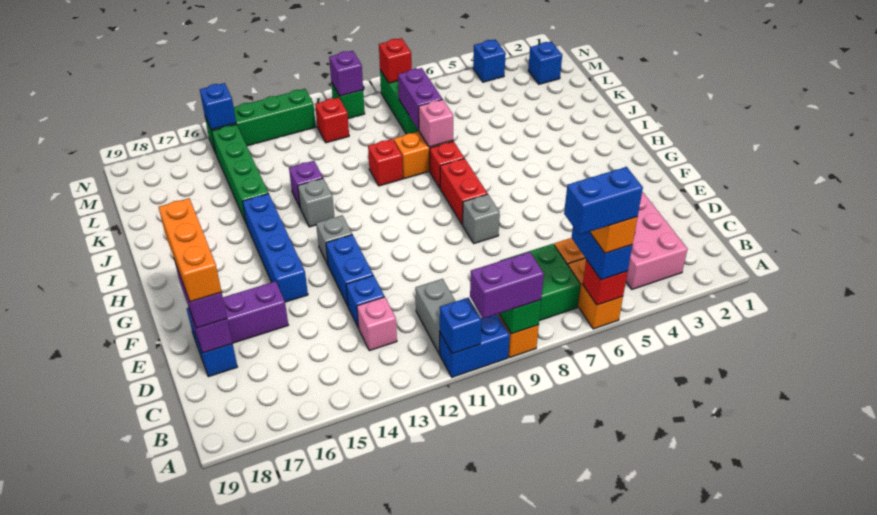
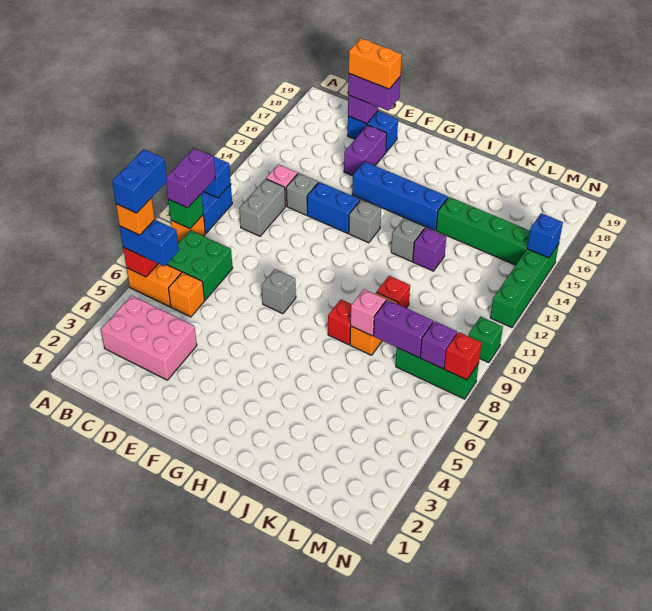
grey brick B11:C11 level 1 -> grey brick C11:C12 level 1
blue brick D13 level 1 -> grey brick D13 level 1
orange brick D18:F18 level 4 -> orange brick D18:E18 level 4
red brick G8:H8 level 1 -> none
blue brick M2 level 1 -> none
red brick M11 level 1 -> none
blue brick N4 level 1 -> none
purple brick N10 level 2 -> purple brick M8 level 2

